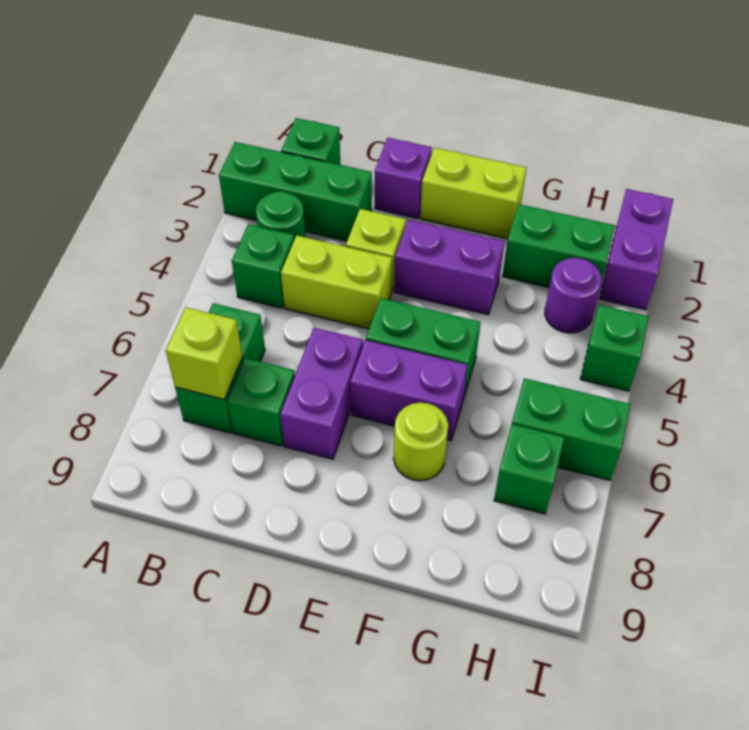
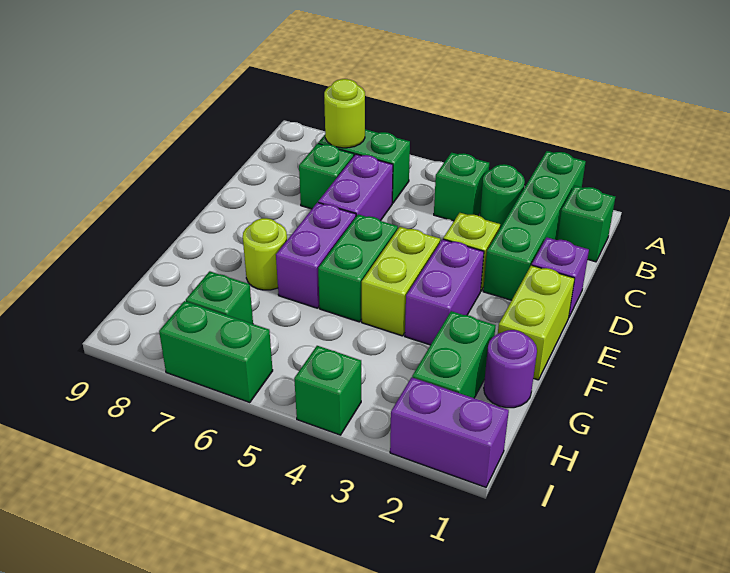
green brick A2:C2 level 1 -> green brick A2:D2 level 1
lime brick B7 level 2 -> lime round brick B7 level 2
lime brick C4:D4 level 1 -> lime brick E4:F4 level 1
purple brick D6:D7 level 1 -> purple brick C6:D6 level 1
purple round brick H3 level 1 -> purple round brick G1 level 1
green brick H6:I6 level 1 -> green brick I6:I7 level 1

